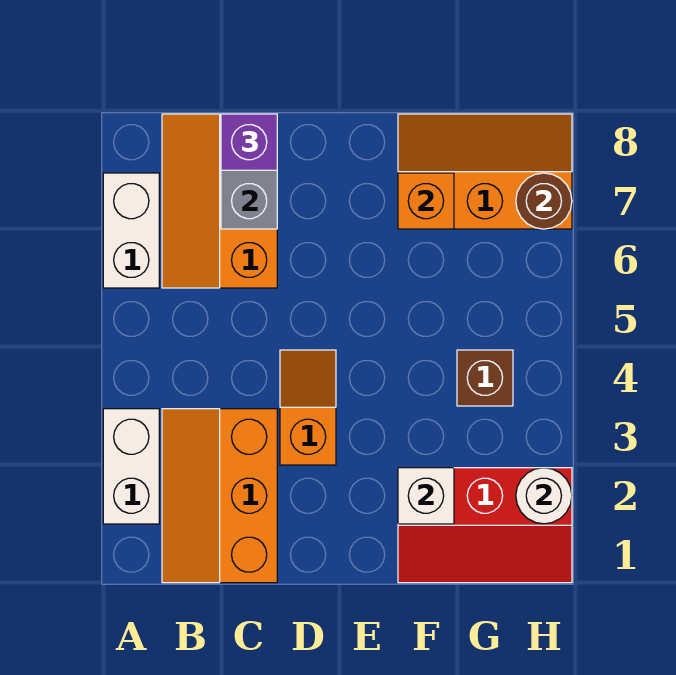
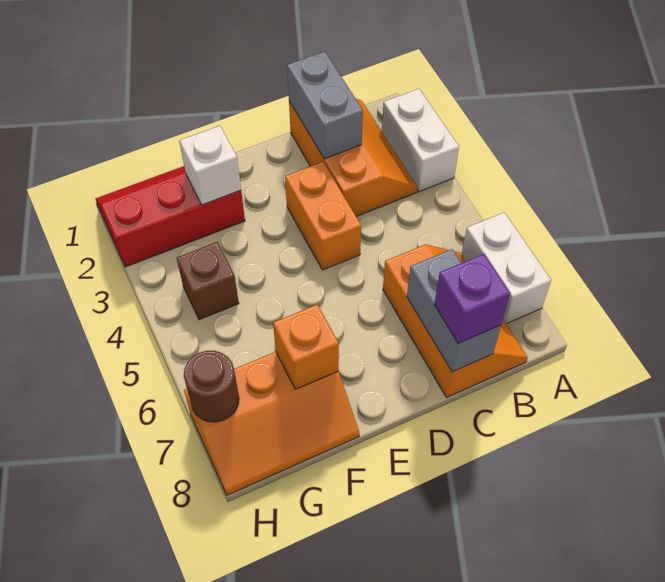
none -> grey brick C1:C2 level 2
orange slope D3:D4 level 1 top 3 -> orange brick D3:D4 level 1
white round brick H2 level 2 -> none

